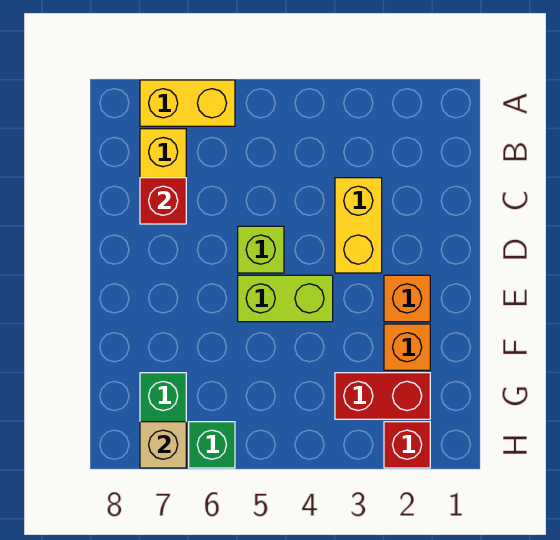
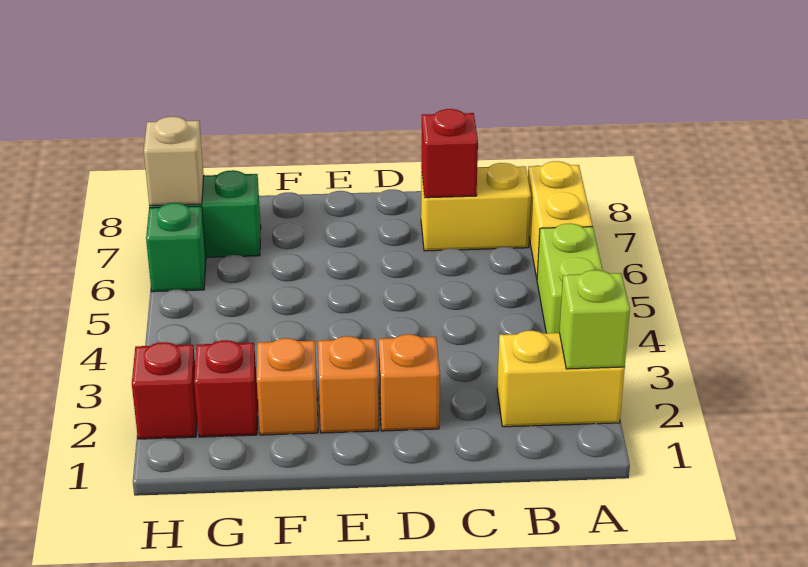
yellow brick C3:D3 level 1 -> yellow brick A2:B2 level 1
none -> orange brick D2 level 1
lime brick D5 level 1 -> lime brick A2 level 2
lime brick E4:E5 level 1 -> lime brick A4:A5 level 1
red brick G2:G3 level 1 -> red brick G2 level 1

